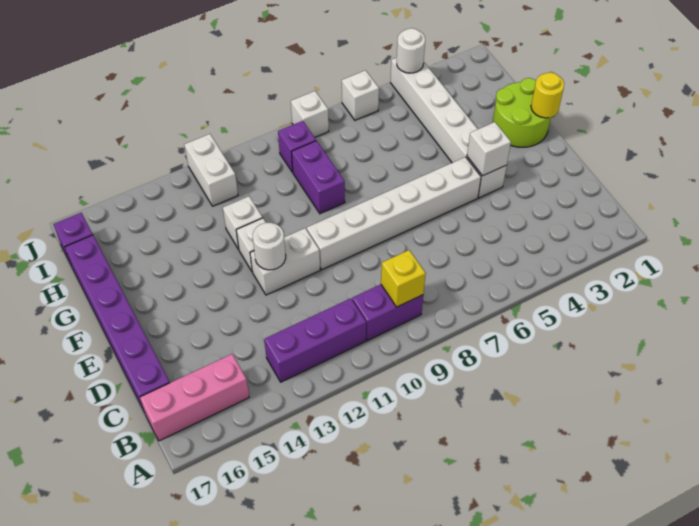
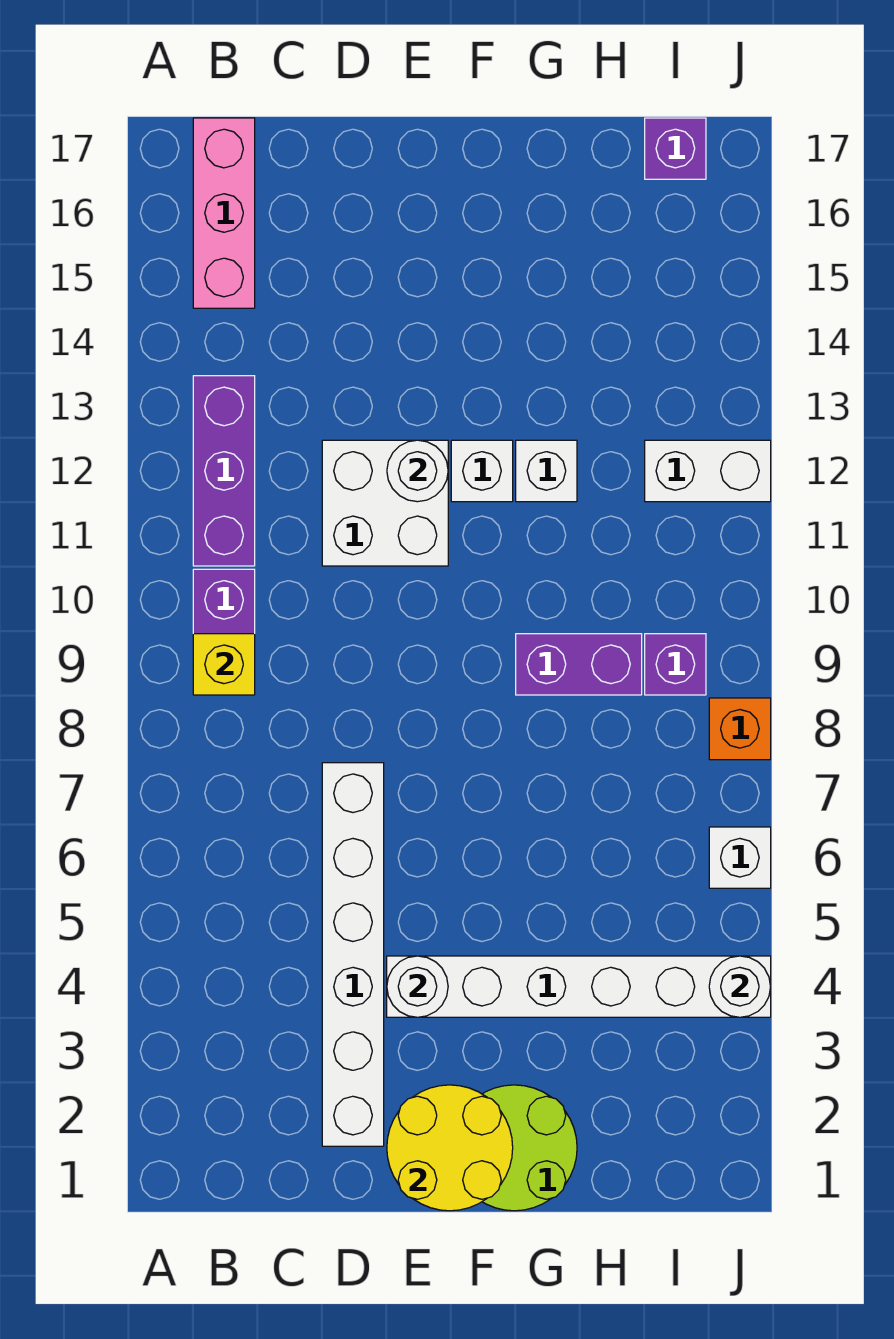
purple brick C17:H17 level 1 -> none
white brick E4 level 2 -> white round brick E4 level 2
white brick E5:E10 level 1 -> white brick D2:D7 level 1
white brick E11:E12 level 1 -> white brick D11:E12 level 1
yellow round brick F1 level 2 -> yellow round brick E1:F2 level 2
white brick J8 level 1 -> orange brick J8 level 1

